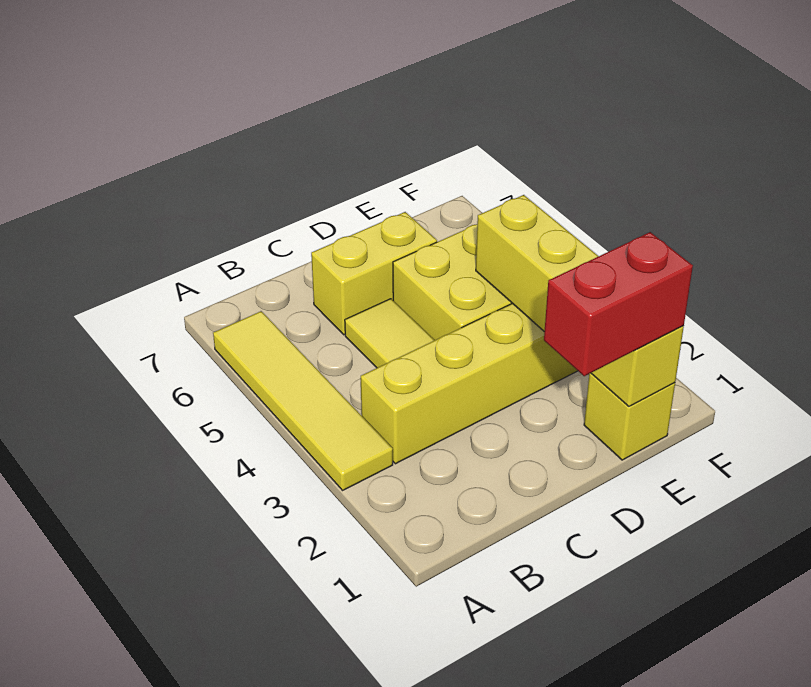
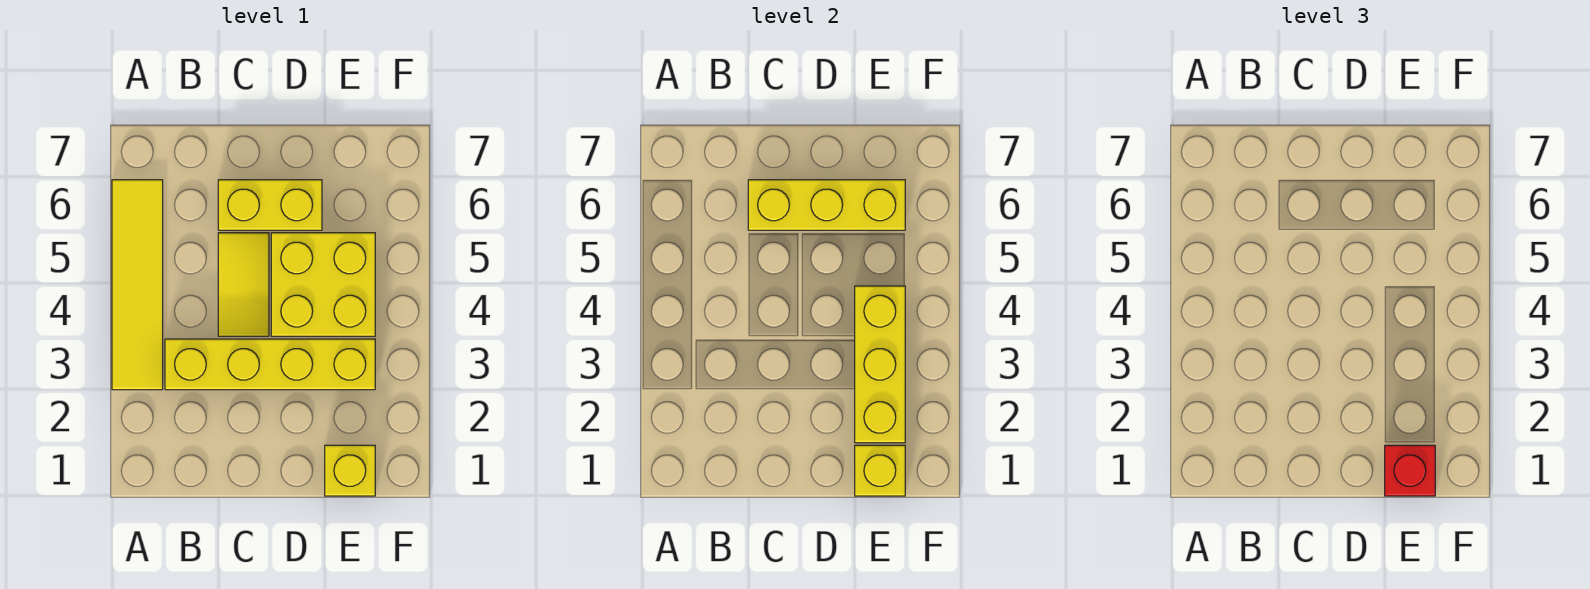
none -> yellow brick C6:E6 level 2
red brick D1:E1 level 3 -> red brick E1 level 3

